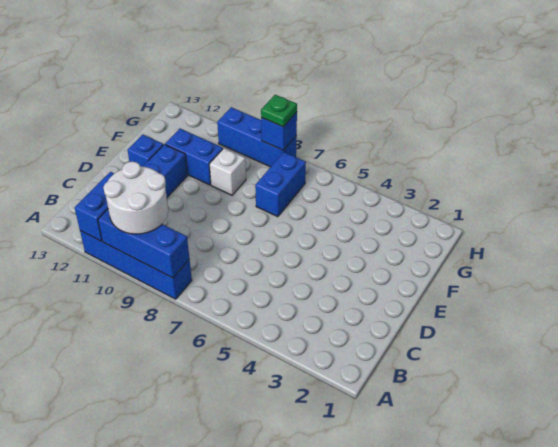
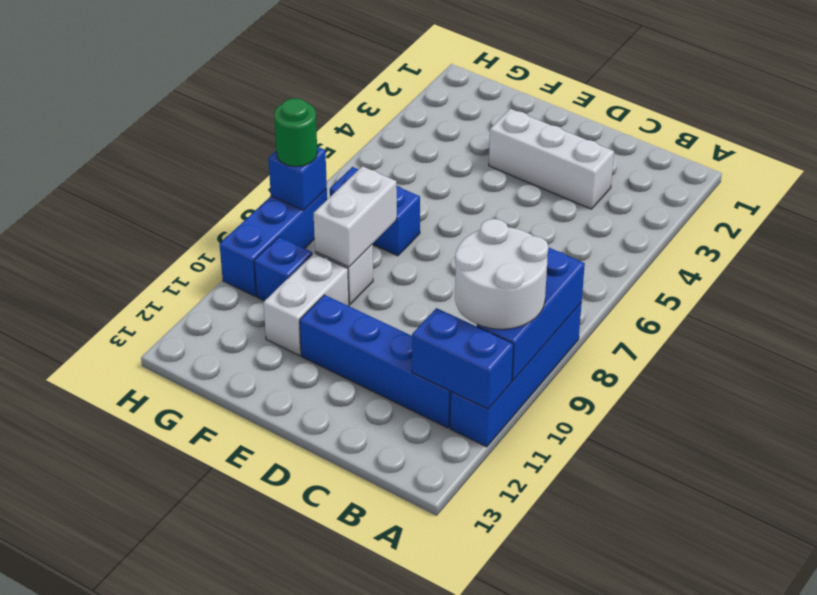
none -> white brick C3:E3 level 1
blue brick E12 level 1 -> blue brick G10 level 1
none -> white brick F8:F9 level 2
blue brick F10:F11 level 1 -> white brick F10:F11 level 1
green plate H8 level 3 -> green round brick H8 level 3

